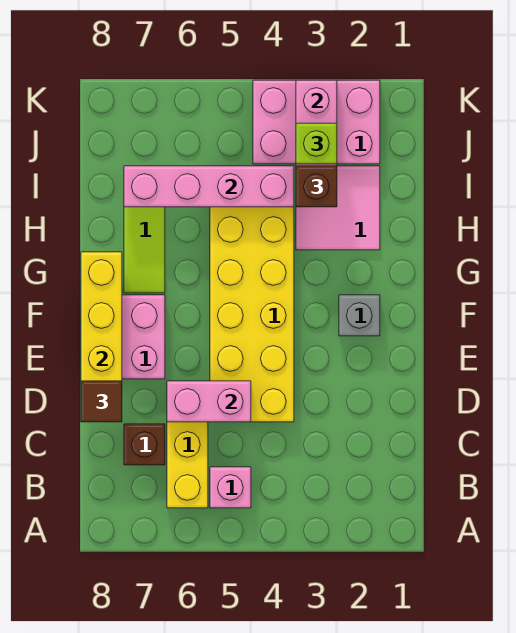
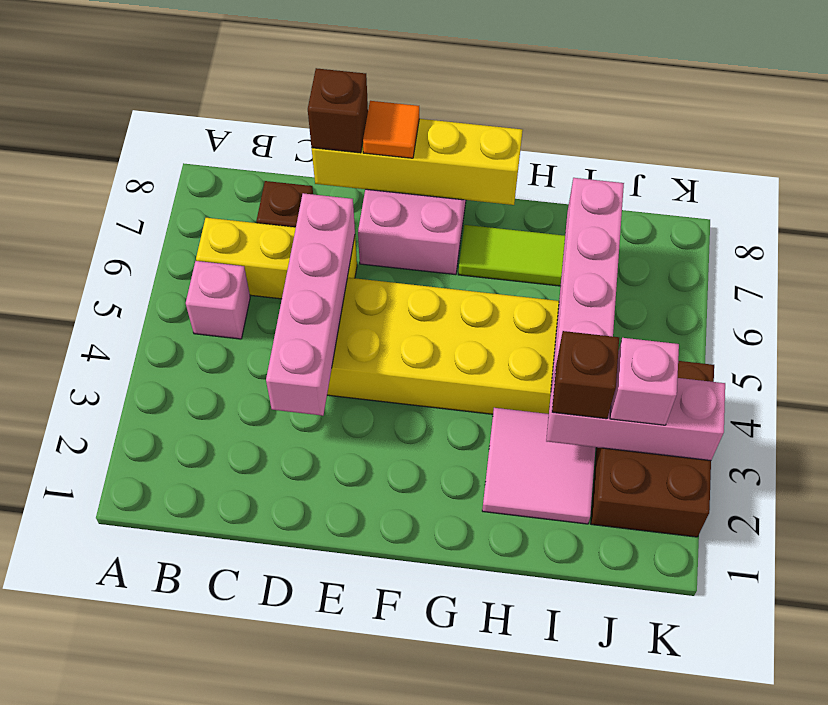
pink brick D5:D6 level 2 -> pink brick D3:D6 level 2
brown tile D8 level 3 -> brown brick D8 level 3
none -> orange tile E8 level 3
grey brick F2 level 1 -> none
pink brick J2:K4 level 1 -> brown brick J2:K4 level 1
lime brick J3 level 3 -> pink brick J3 level 3

